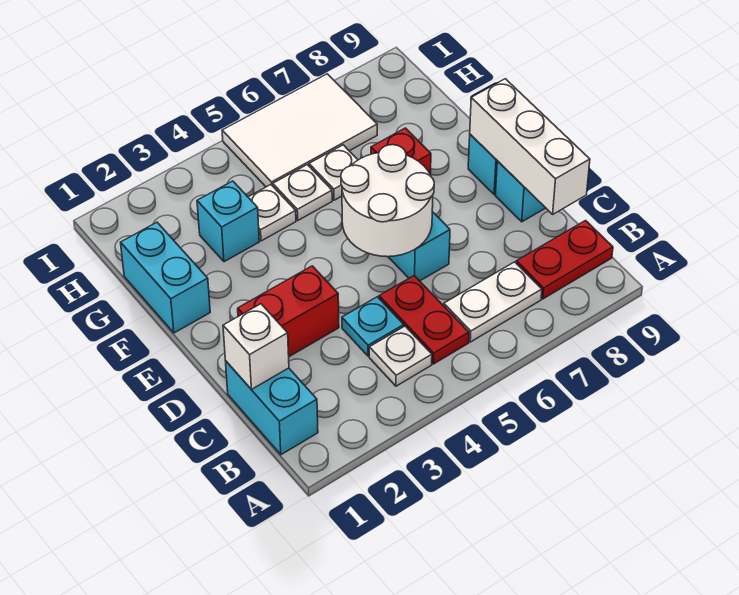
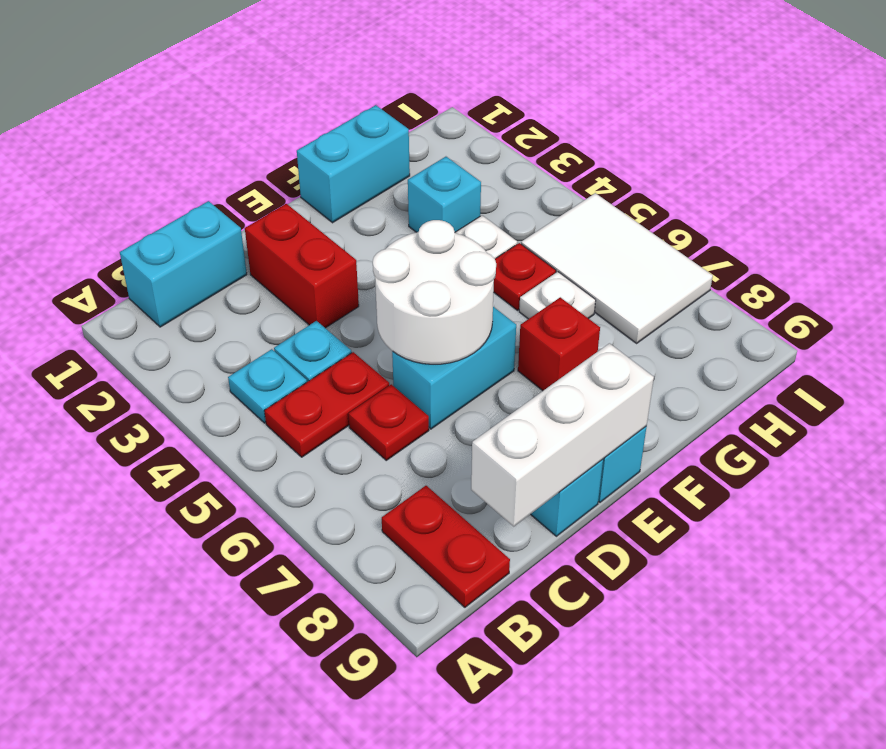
white plate B4 level 1 -> cyan plate B4 level 1
white plate B6:B7 level 1 -> none
white brick C1 level 2 -> none
none -> red plate C6 level 1
white plate G5 level 1 -> red plate G5 level 1

